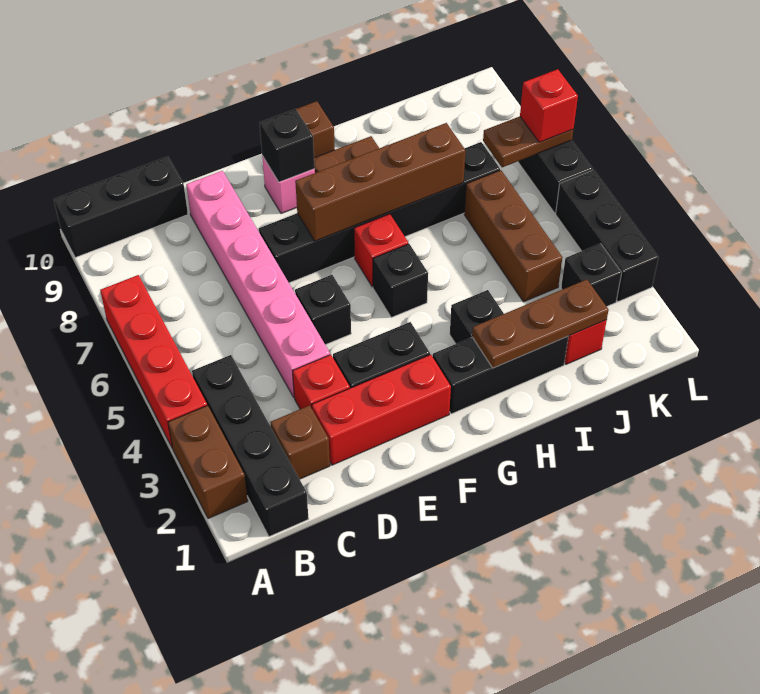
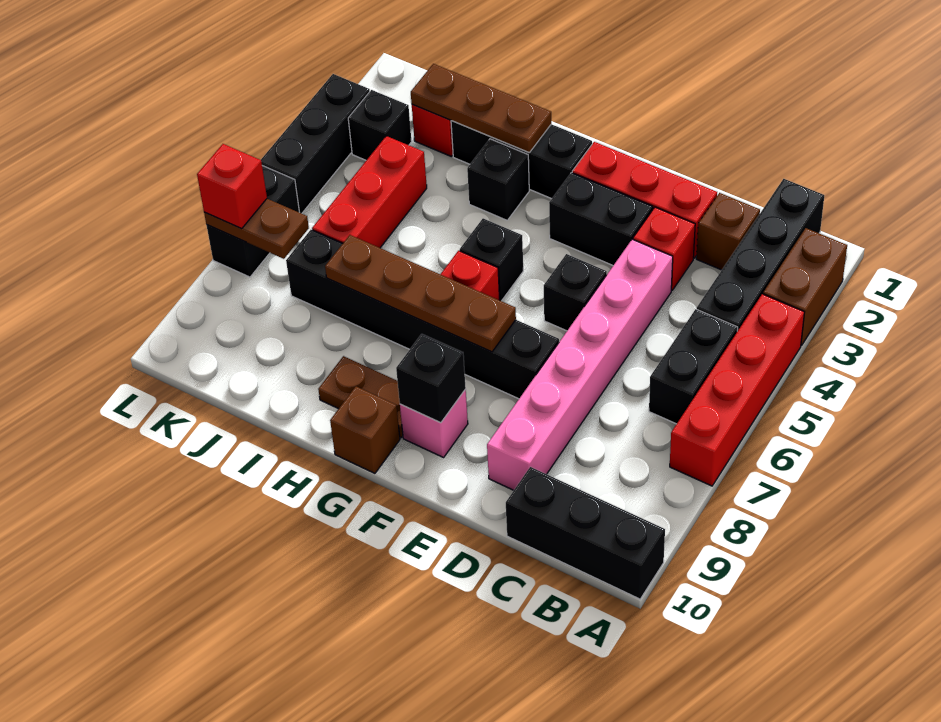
none -> black brick B5:B6 level 1
brown brick F7:I7 level 2 -> brown plate F7:I7 level 2
brown brick J4:J6 level 1 -> red brick J4:J6 level 1

